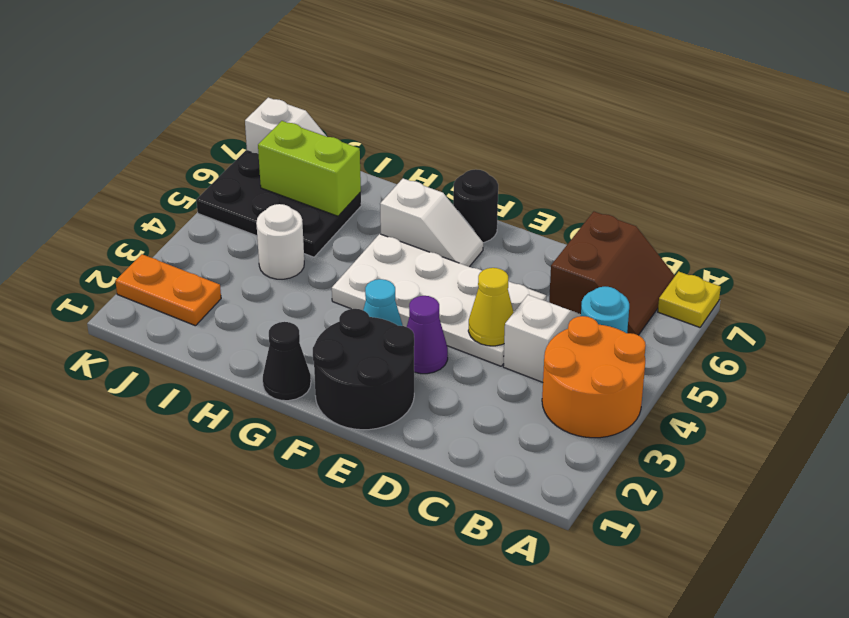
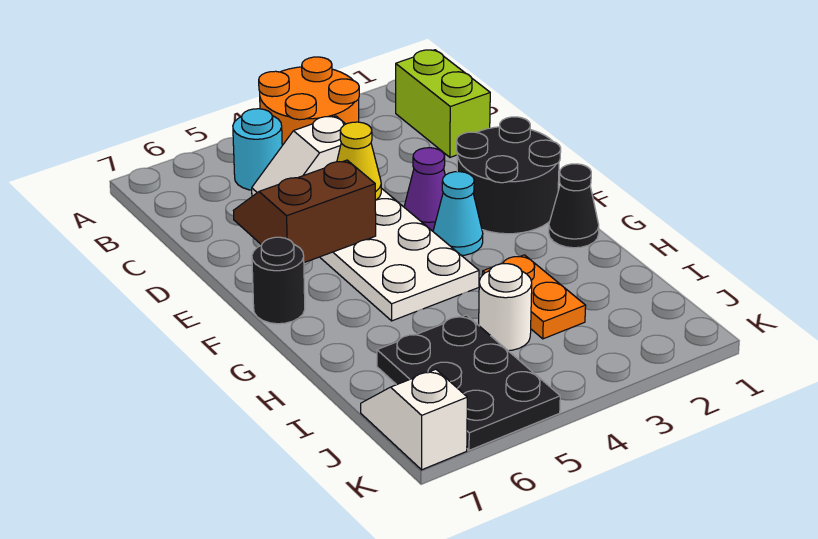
yellow plate A7 level 1 -> none
brown slope B6:C7 level 1 top C -> brown slope D5:E6 level 2 top E
white slope F6:G6 level 1 top G -> none
lime brick I6:J6 level 2 -> lime brick B1:C1 level 1
orange plate J2:K2 level 1 -> orange plate H3:I3 level 1

